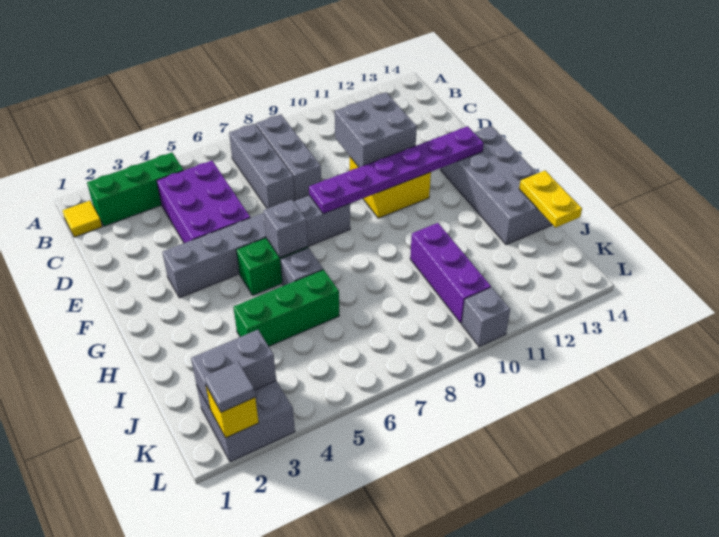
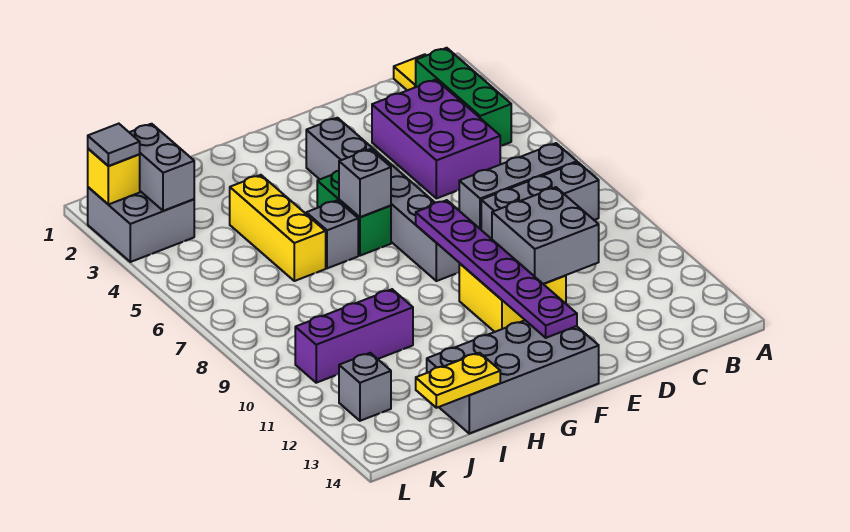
purple brick C4:E5 level 1 -> purple brick C3:D5 level 1
green brick I4:I6 level 1 -> yellow brick I4:I6 level 1
grey brick L10 level 1 -> grey brick K12 level 1

